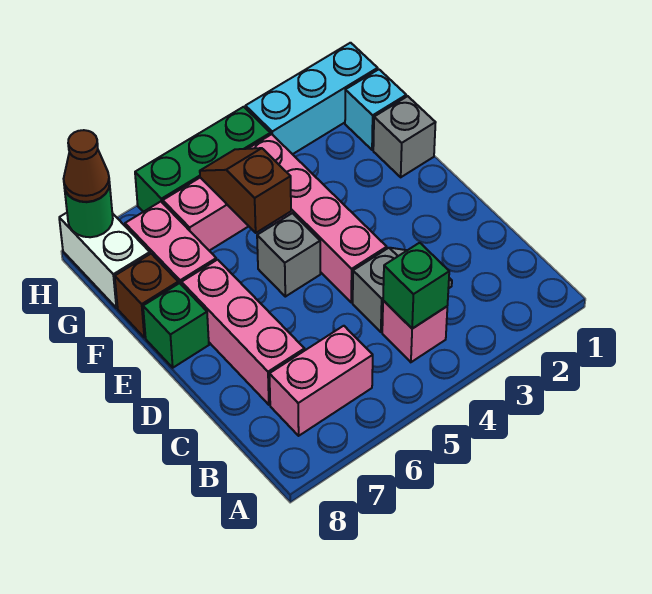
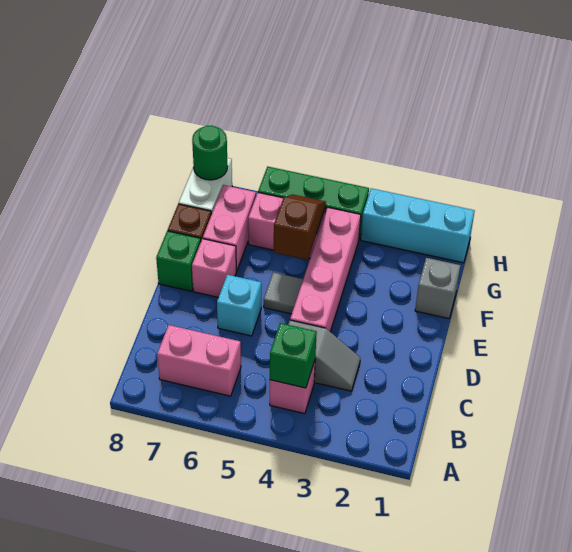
pink brick C7:E7 level 1 -> pink brick E7 level 1
grey brick E5 level 1 -> grey tile E5 level 1
cyan brick G1 level 1 -> cyan brick D6 level 1
brown cone H8 level 3 -> none

